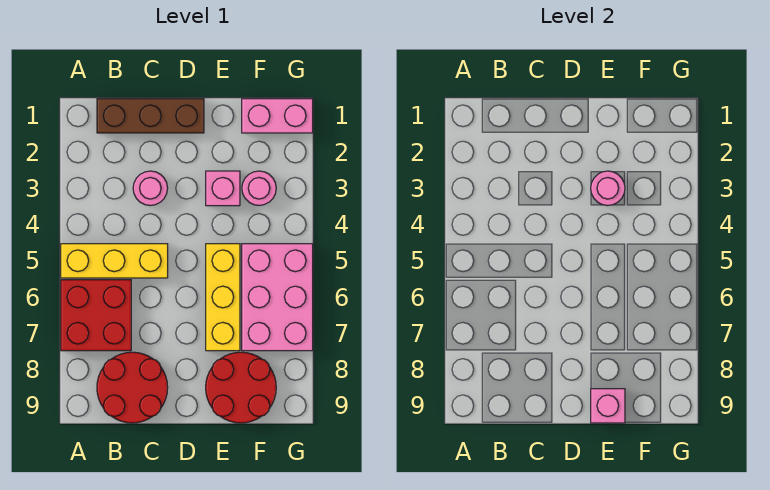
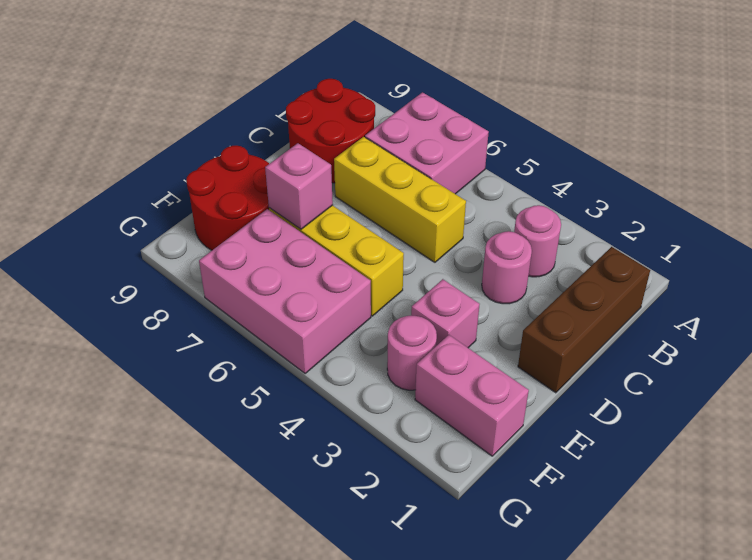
yellow brick A5:C5 level 1 -> yellow brick C5:C7 level 1
red brick A6:B7 level 1 -> pink brick A6:B7 level 1
pink round brick E3 level 2 -> pink round brick B3 level 1
pink brick E9 level 2 -> pink brick E7 level 2
pink brick F1:G1 level 1 -> pink brick F1:F2 level 1

